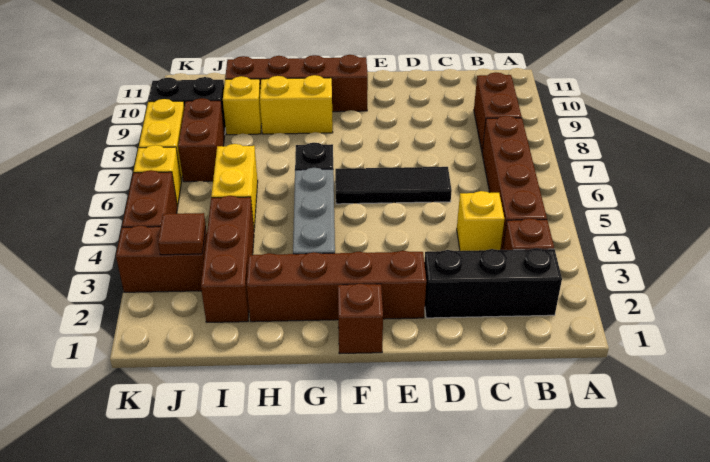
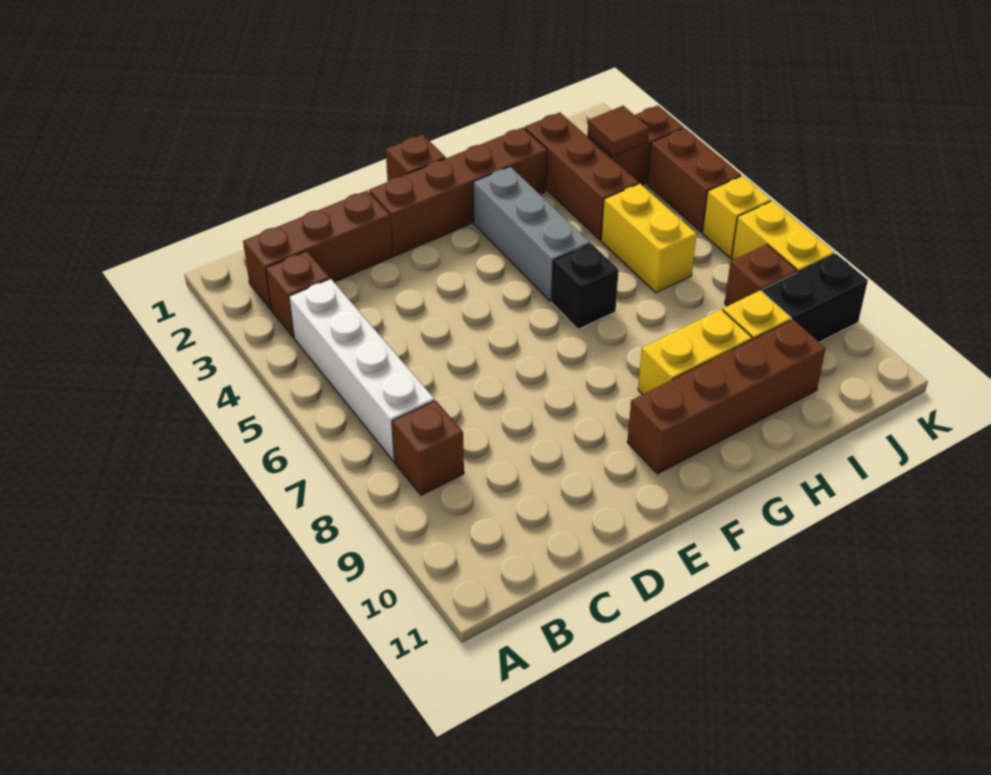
black brick B2:D2 level 1 -> brown brick B2:D2 level 1
brown brick B4:B7 level 1 -> white brick B4:B7 level 1
brown brick B8:B9 level 1 -> brown brick B8 level 1
yellow brick C4 level 1 -> none
black tile D6:F6 level 1 -> none
brown brick J7:J8 level 1 -> brown brick J8 level 1

